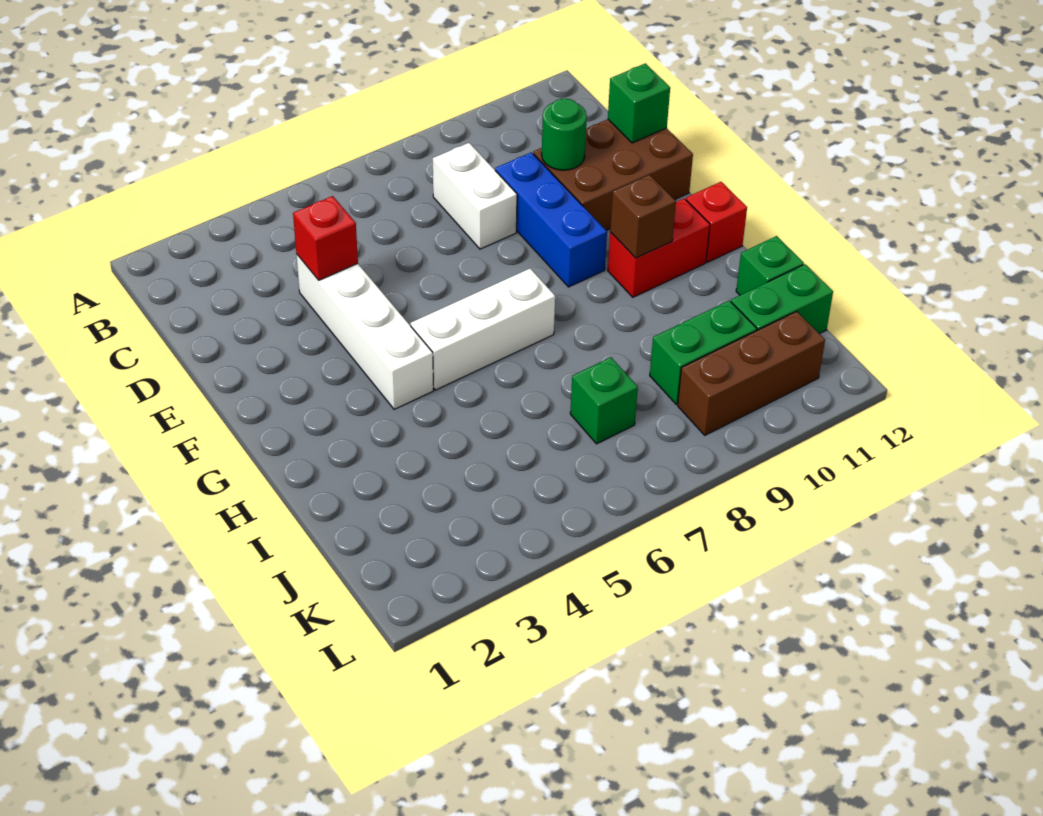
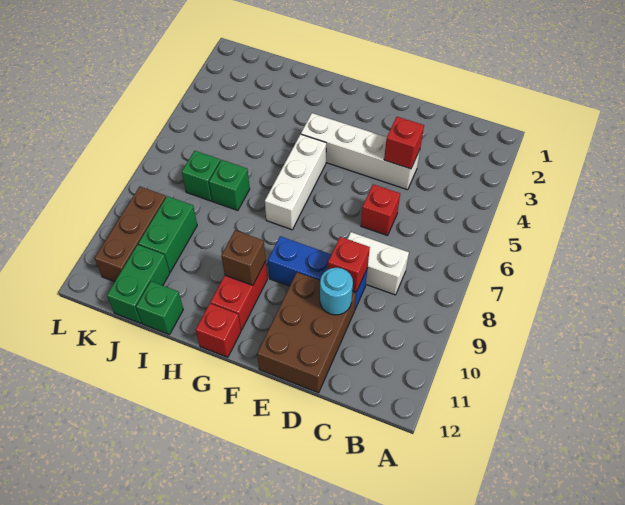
none -> red brick D6 level 1
none -> red brick D9 level 2
green round brick D10 level 2 -> cyan round brick D10 level 2
green brick D12 level 2 -> green brick I7 level 1

